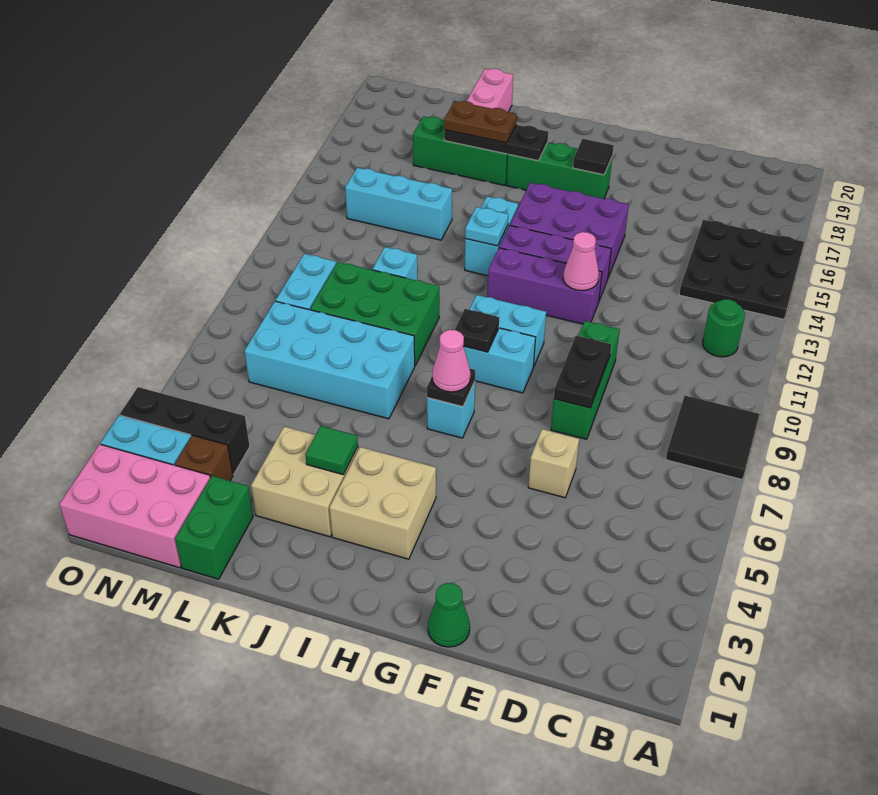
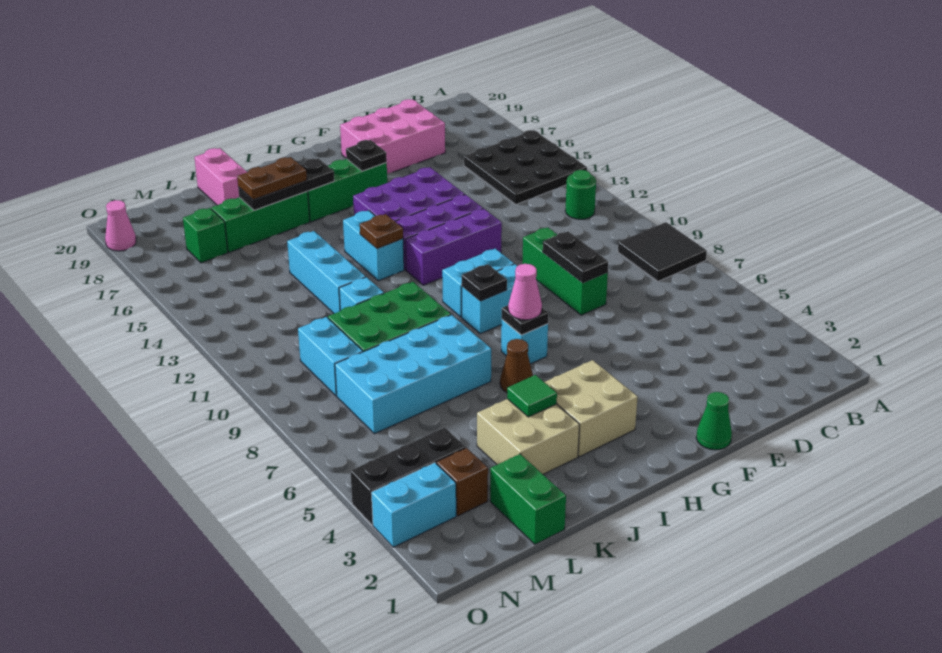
tan brick E6 level 1 -> none
pink cone F12 level 2 -> pink cone O19 level 1
black tile G17 level 2 -> black plate G17 level 2
none -> brown cone I6 level 1
cyan plate I13 level 2 -> brown plate I13 level 2
cyan brick K14:M14 level 1 -> cyan brick K12:K14 level 1
pink brick M1:O2 level 1 -> pink brick D18:F19 level 1
none -> green brick M17 level 1

